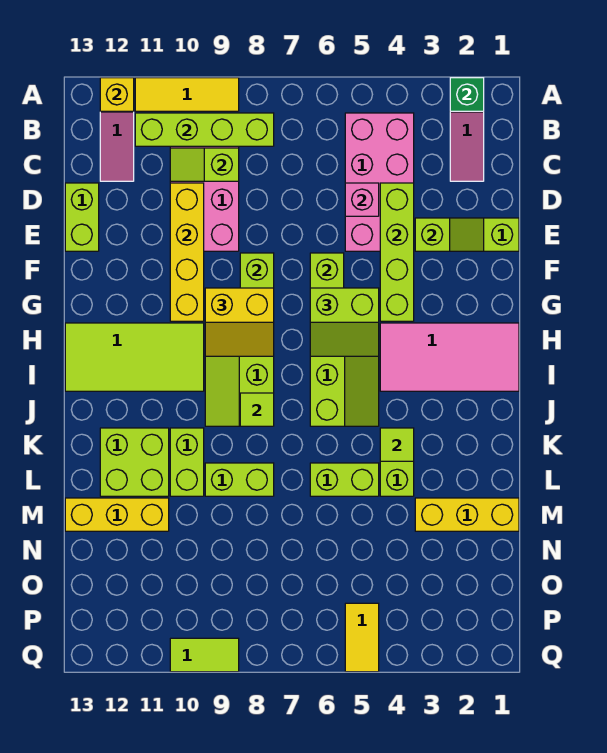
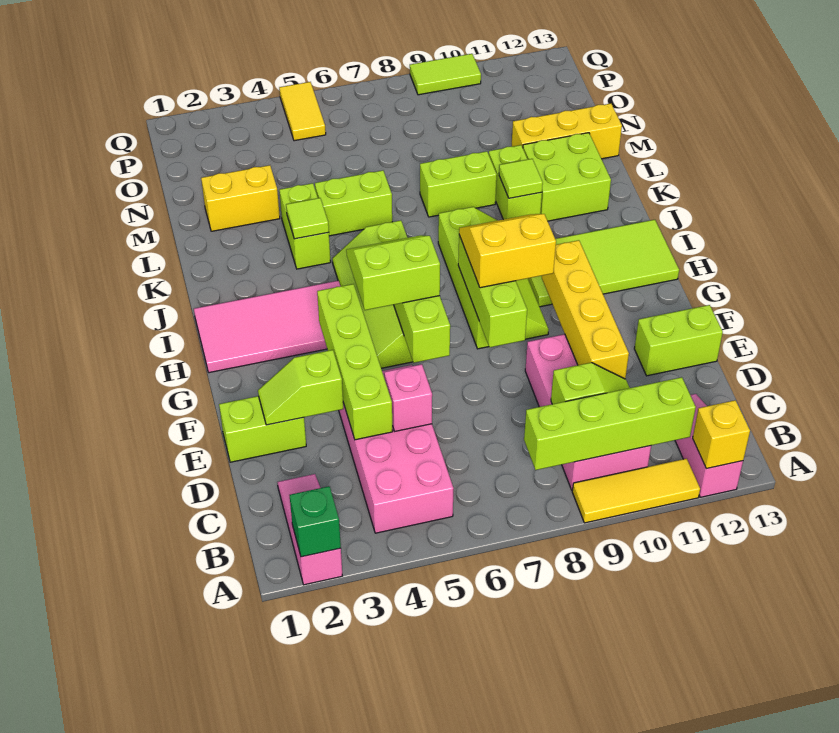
lime brick D13:E13 level 1 -> lime brick E12:E13 level 1
lime tile J8 level 2 -> lime tile K10 level 2
yellow brick M1:M3 level 1 -> yellow brick M2:M3 level 1

